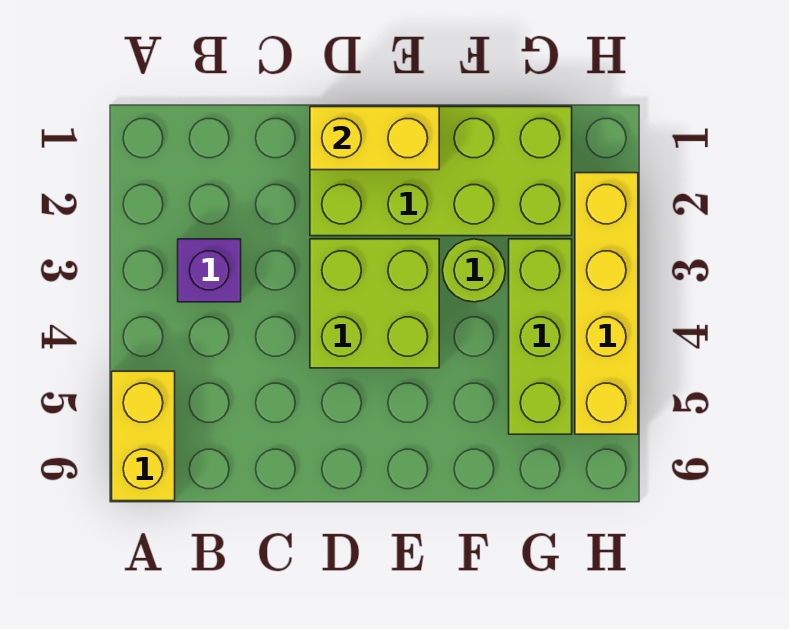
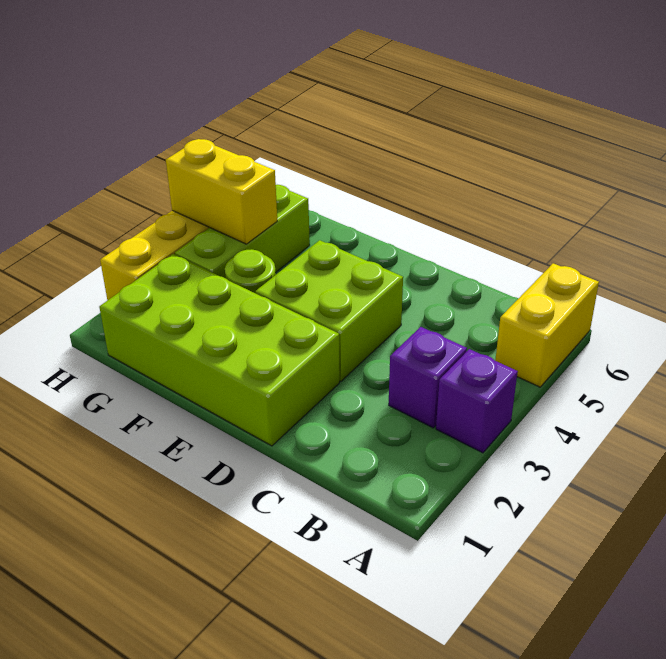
none -> purple brick A3 level 1
yellow brick D1:E1 level 2 -> yellow brick G4:H4 level 2

